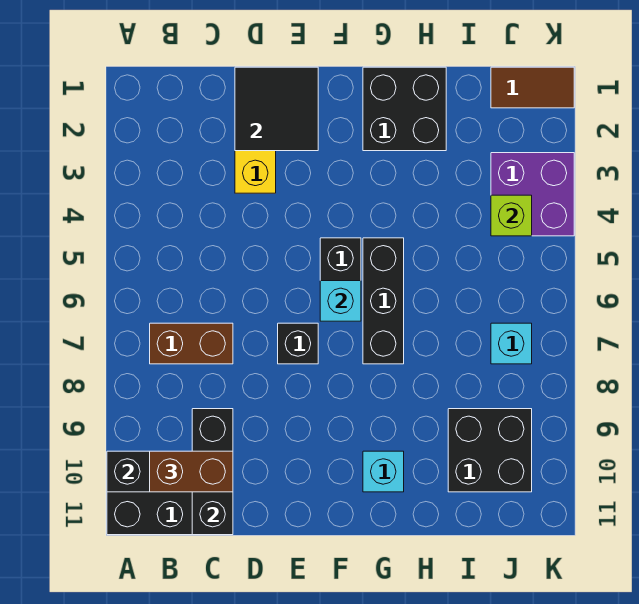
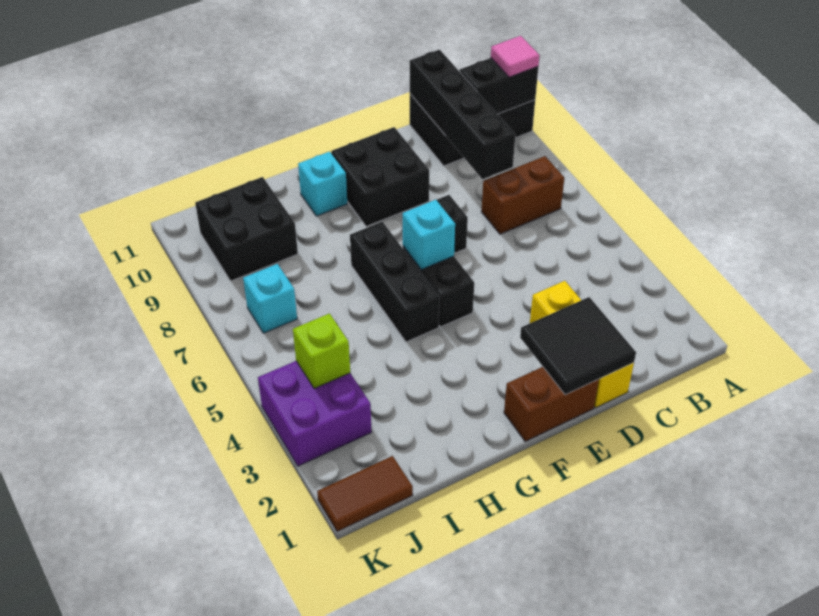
none -> pink tile A10 level 3
brown brick B10:C10 level 3 -> brown brick E1:F1 level 1
black brick C9:C11 level 2 -> black brick C8:C11 level 2
black brick G1:H2 level 1 -> black brick E9:F10 level 1

